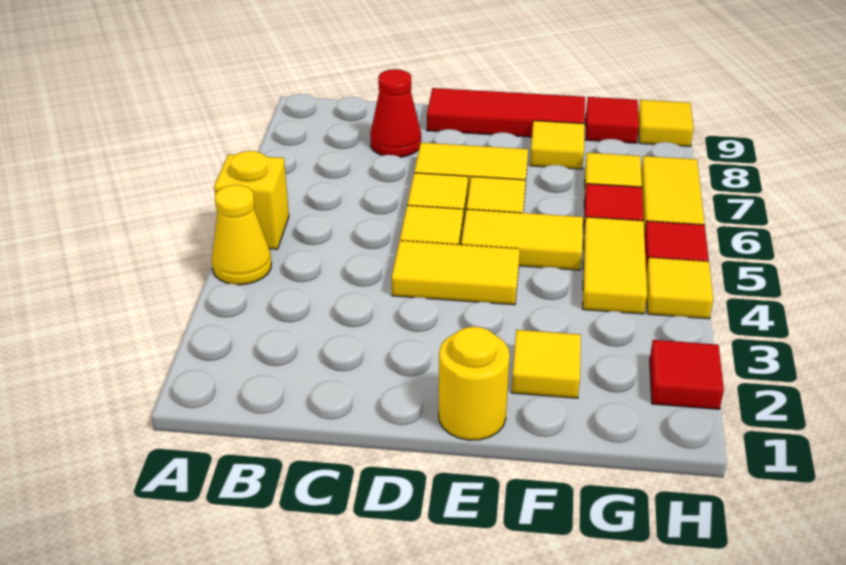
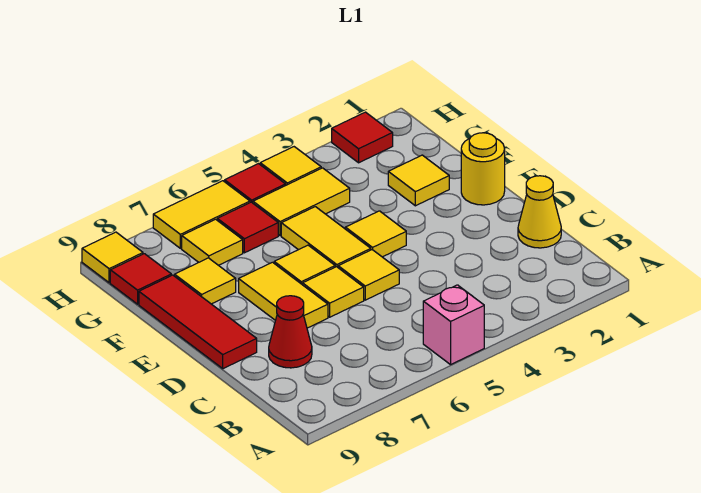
yellow cone A4 level 1 -> yellow cone C1 level 1
yellow brick A5 level 1 -> pink brick A5 level 1
yellow tile D4:E4 level 1 -> yellow tile E4 level 1

